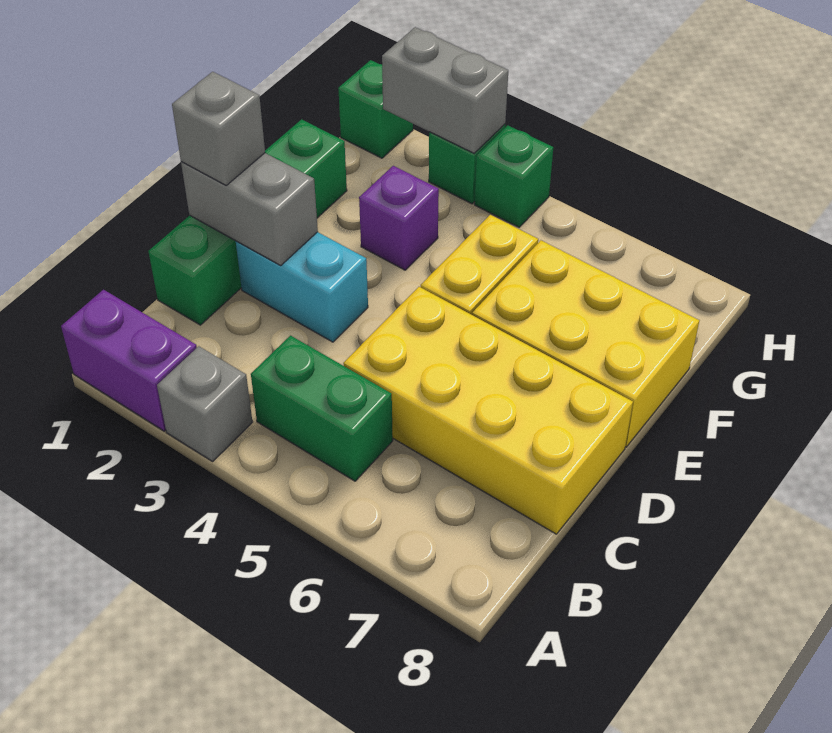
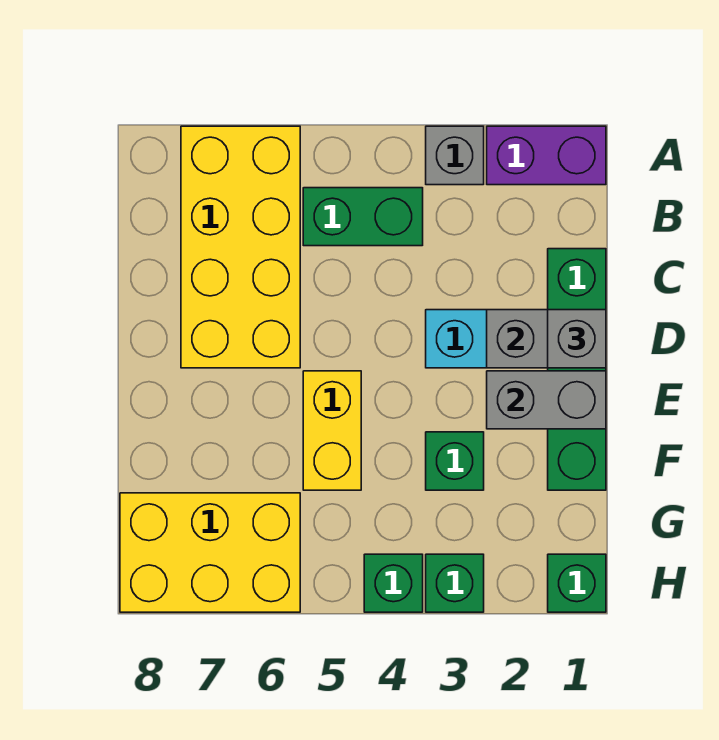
yellow brick C5:D8 level 1 -> yellow brick A6:D7 level 1
yellow brick E6:F8 level 1 -> yellow brick G6:H8 level 1
purple brick F3 level 1 -> green brick F3 level 1
grey brick H2:H3 level 2 -> grey brick E1:E2 level 2

